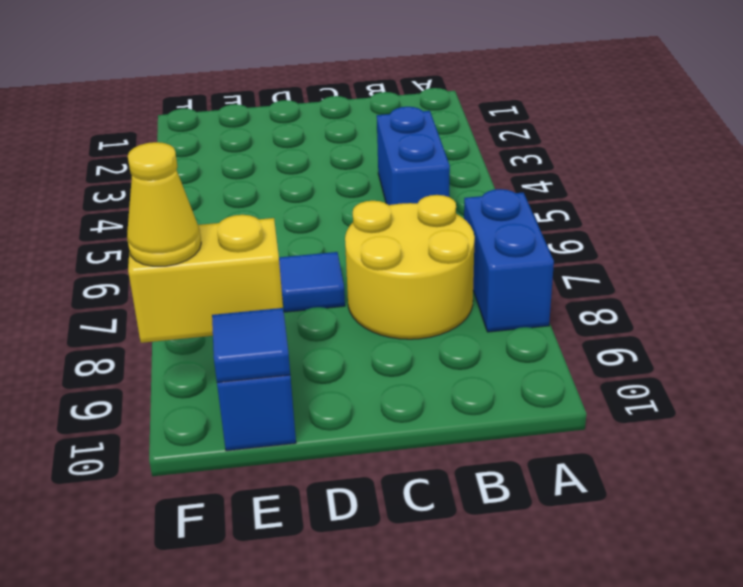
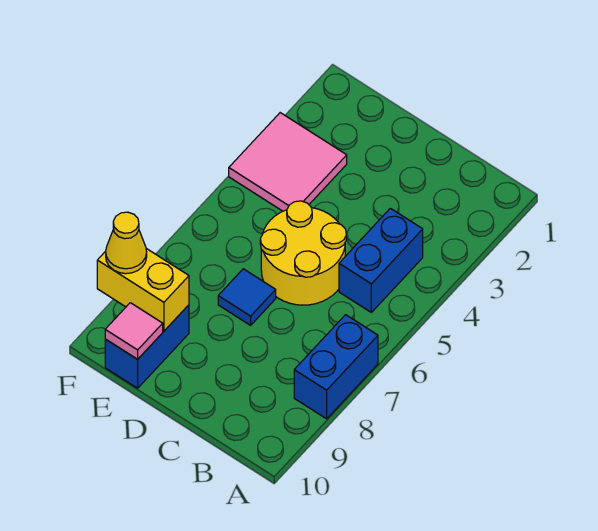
yellow round brick B7:C8 level 1 -> yellow round brick C5:D6 level 1
none -> pink tile E3:F4 level 1
blue tile E10 level 2 -> pink tile E10 level 2

